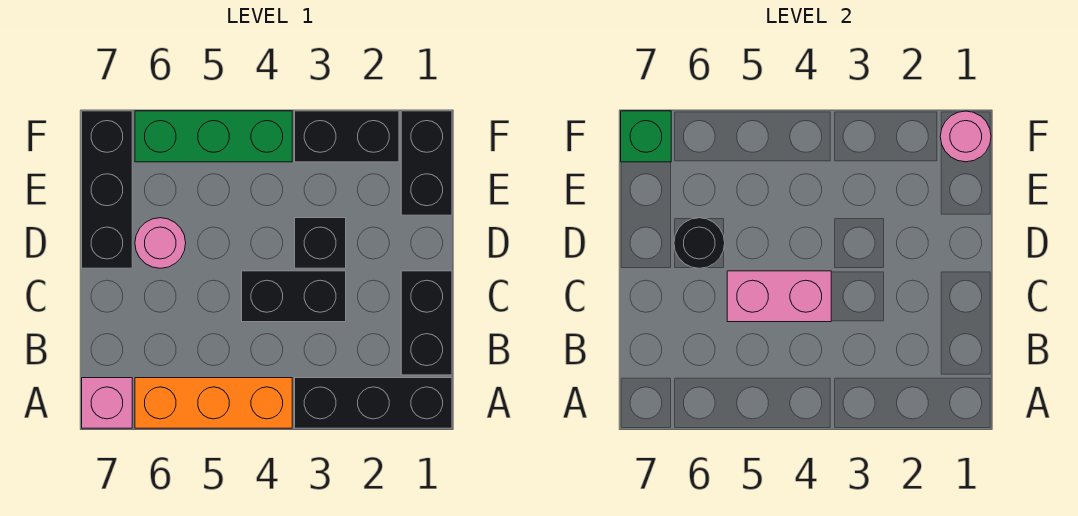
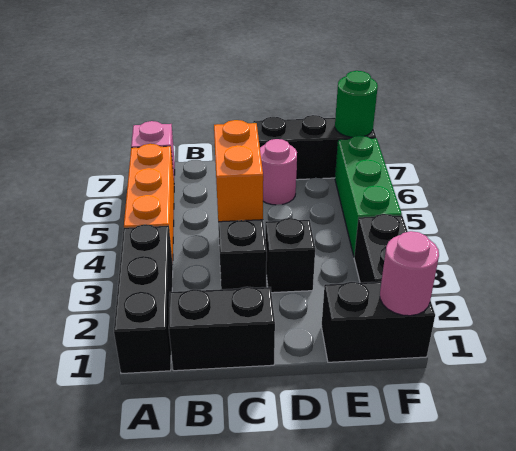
pink brick C4:C5 level 2 -> orange brick C4:C5 level 2
black round brick D6 level 2 -> none
green brick F7 level 2 -> green round brick F7 level 2

